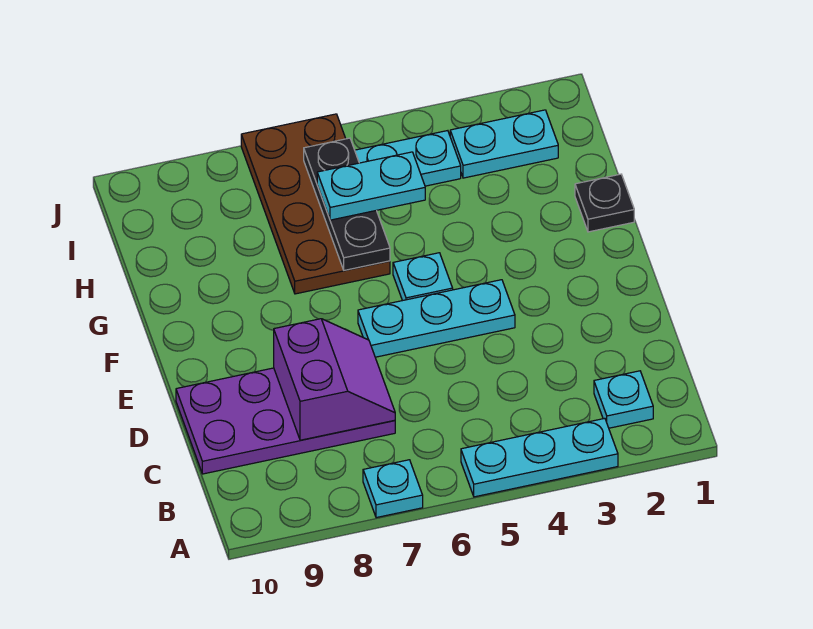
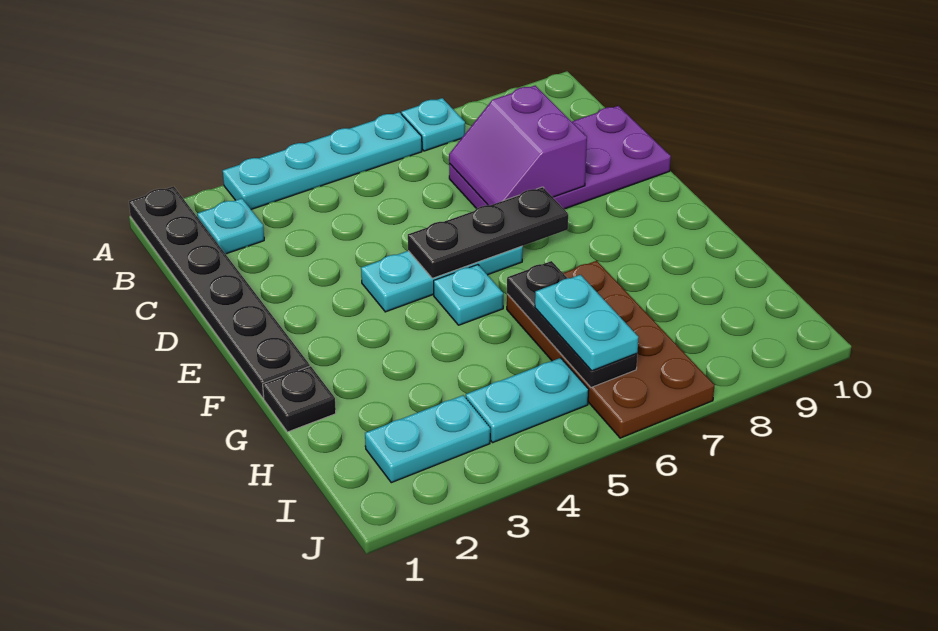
none -> black plate A1:F1 level 1
cyan plate A3:A5 level 1 -> cyan plate A3:A6 level 1
none -> black plate E5:E7 level 2
cyan plate H5:H6 level 3 -> cyan plate H6:I6 level 3

